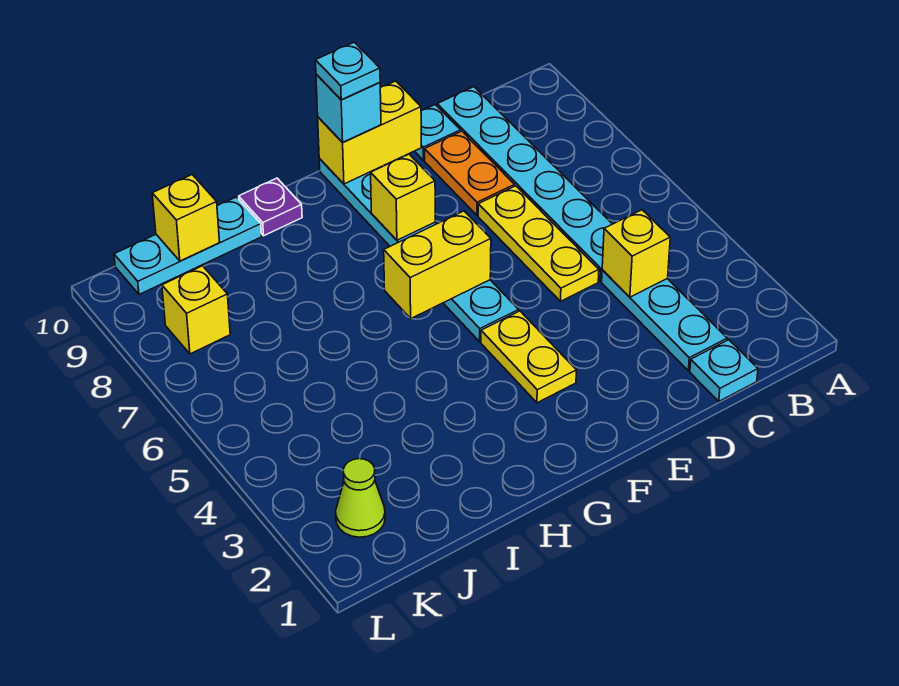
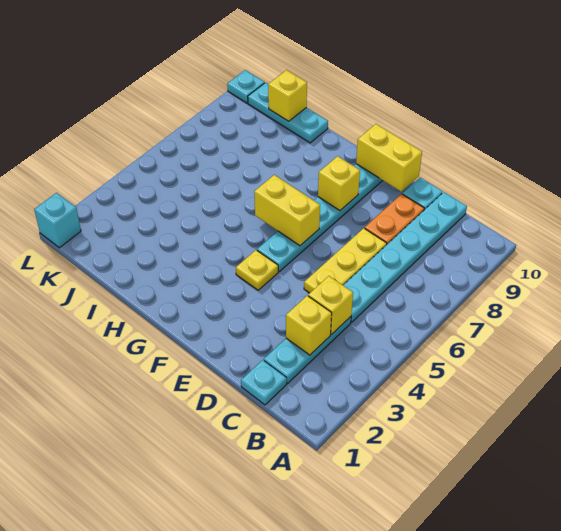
yellow plate F3:F4 level 1 -> yellow plate F4 level 1
cyan brick F10 level 3 -> cyan brick L1 level 1
cyan plate F10 level 4 -> cyan plate L10 level 1
purple plate H10 level 1 -> none
lime cone K2 level 1 -> none
yellow brick K8 level 1 -> yellow brick C3 level 2

